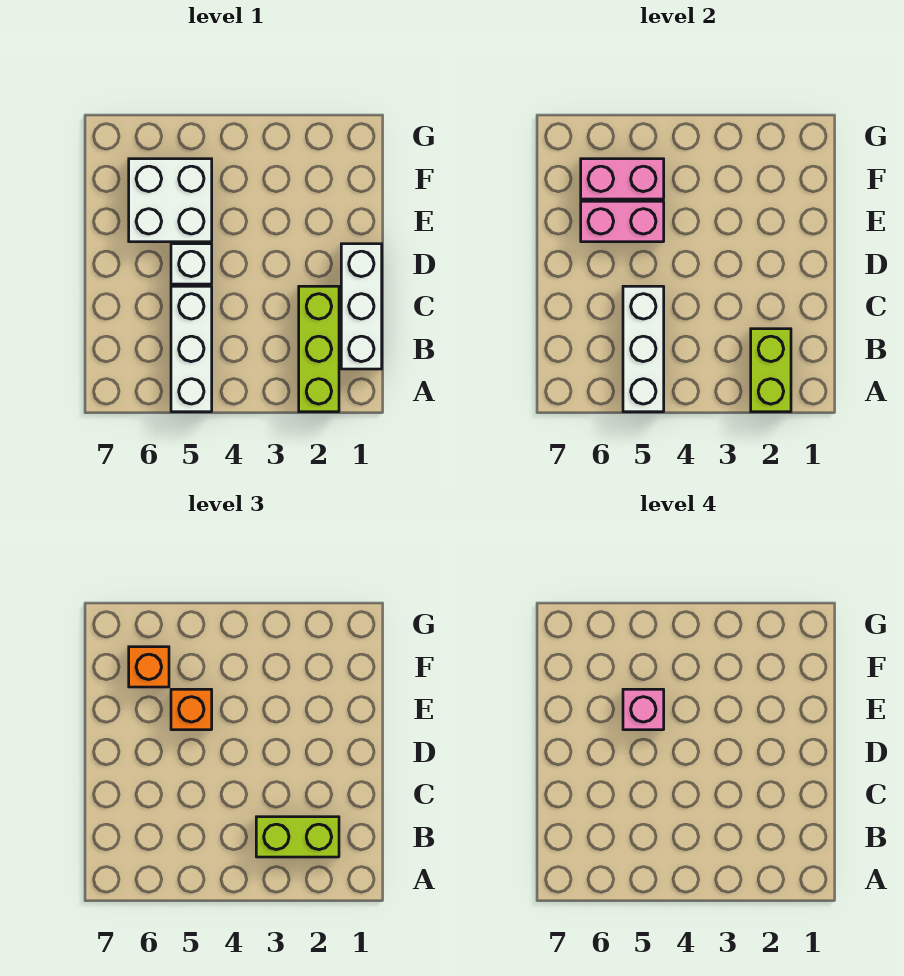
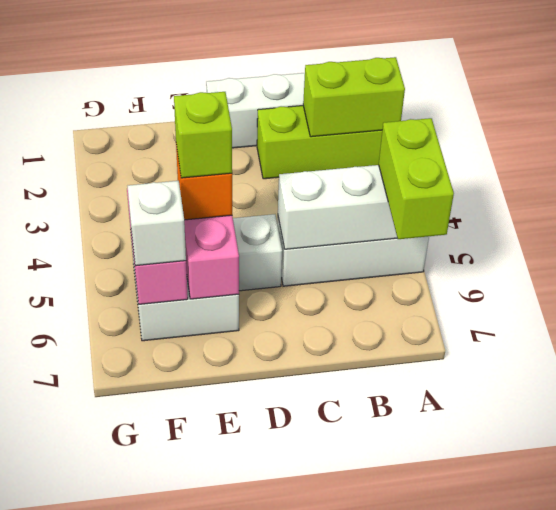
lime brick B2:B3 level 3 -> lime brick A5:A6 level 3
pink brick E5 level 4 -> lime brick E5 level 4
orange brick F6 level 3 -> white brick F6 level 3

